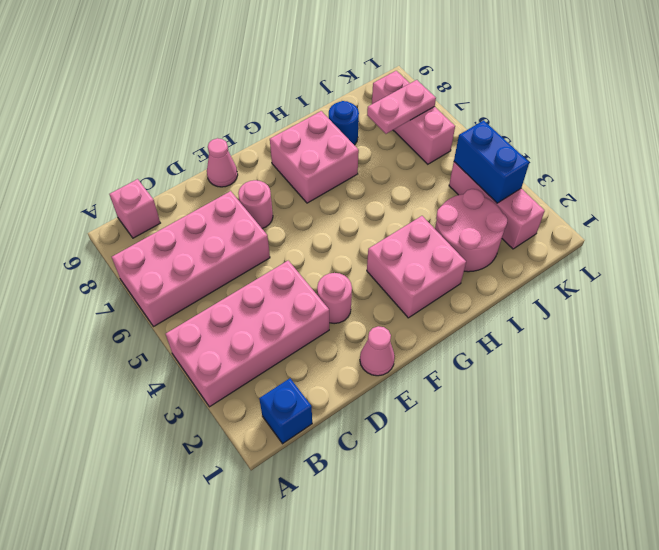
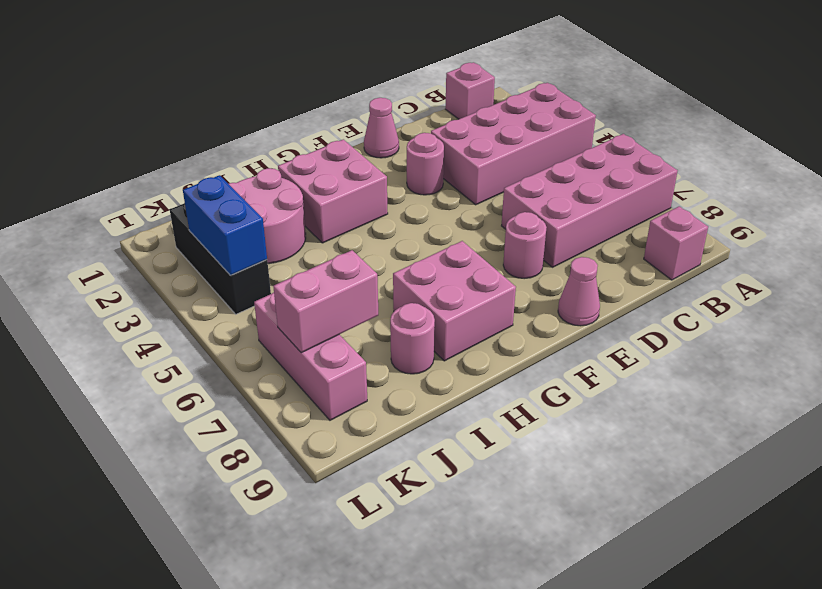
blue brick B1 level 1 -> pink brick B1 level 1
blue round brick I8 level 1 -> pink round brick I8 level 1
pink plate J7:K7 level 2 -> pink brick J7:K7 level 2
pink brick K2:K4 level 1 -> black brick K2:K4 level 1

